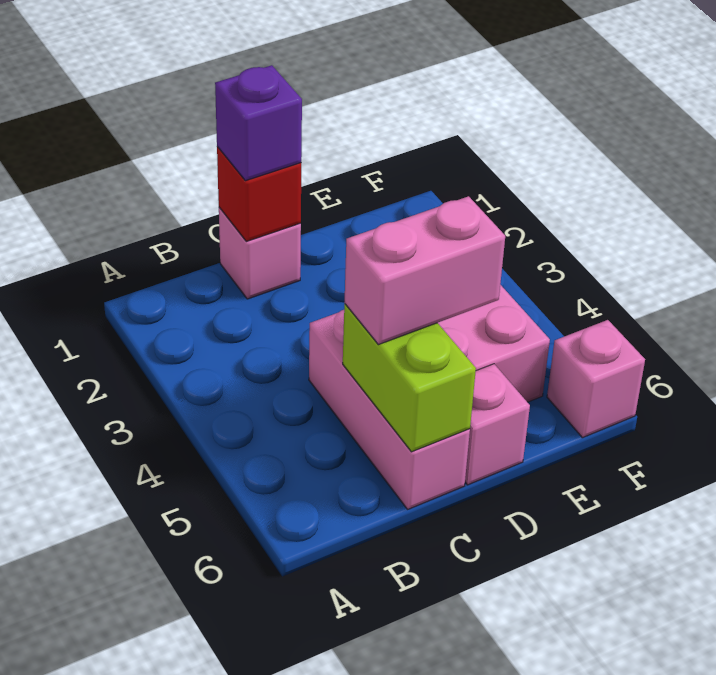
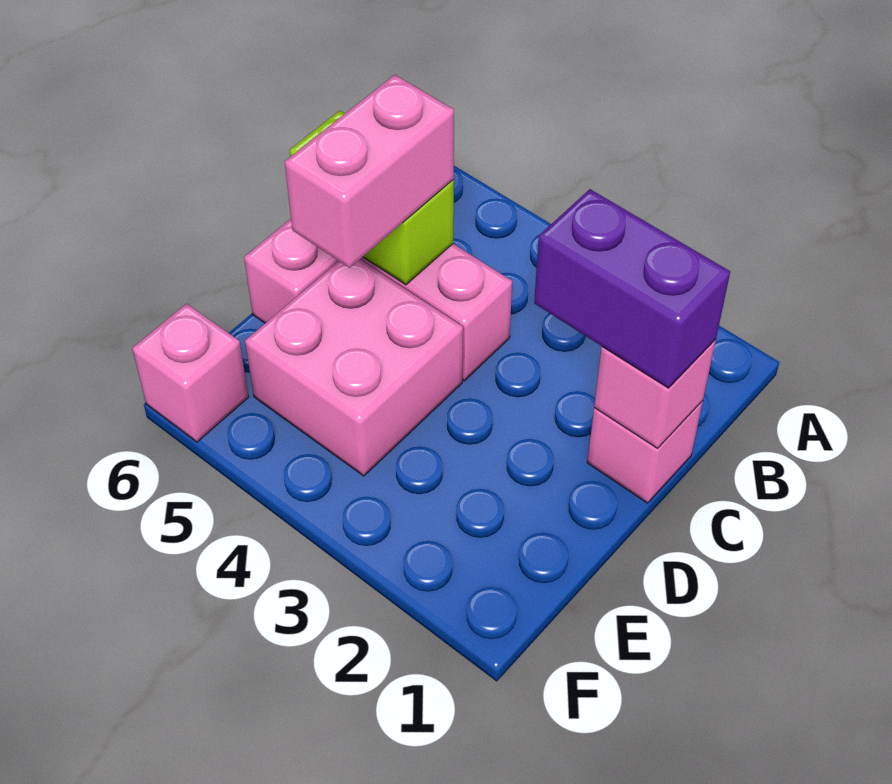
red brick C1 level 2 -> pink brick C1 level 2
purple brick C1 level 3 -> purple brick C1:C2 level 3

